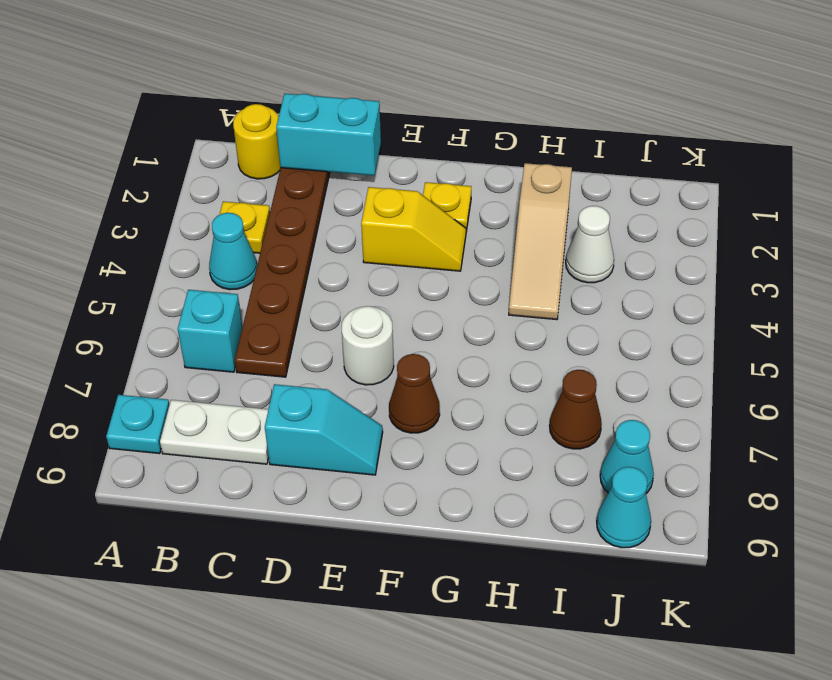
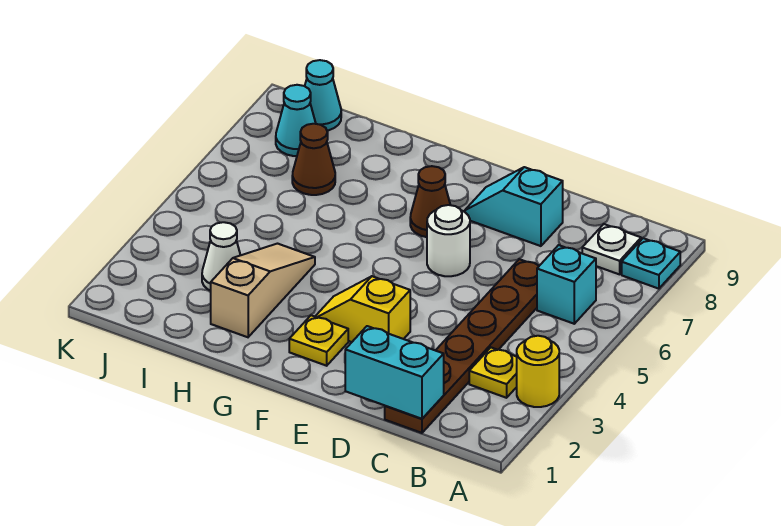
yellow round brick B1 level 1 -> yellow round brick A3 level 1
cyan cone B4 level 1 -> none
white plate B8:C8 level 1 -> white plate B8 level 1

